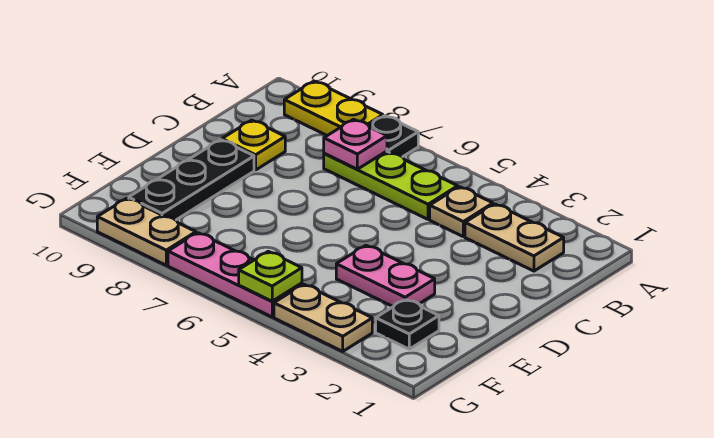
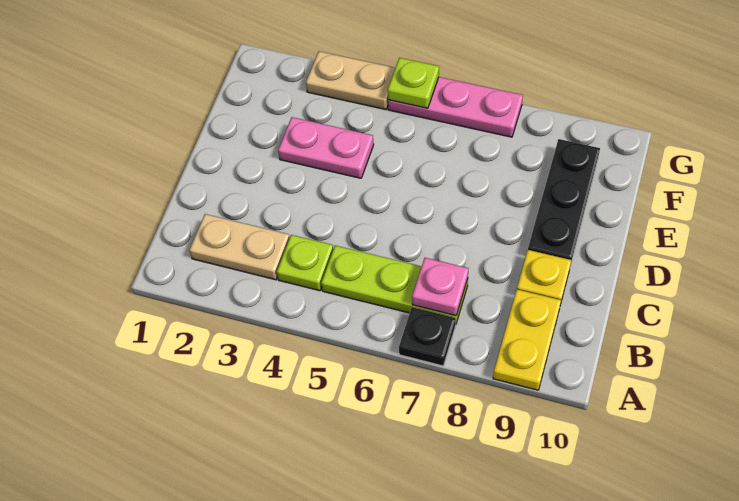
yellow plate A8:A9 level 1 -> yellow plate A9:B9 level 1
tan plate B4 level 1 -> lime plate B4 level 1
black plate F2 level 1 -> none
tan plate G8:G9 level 1 -> none

